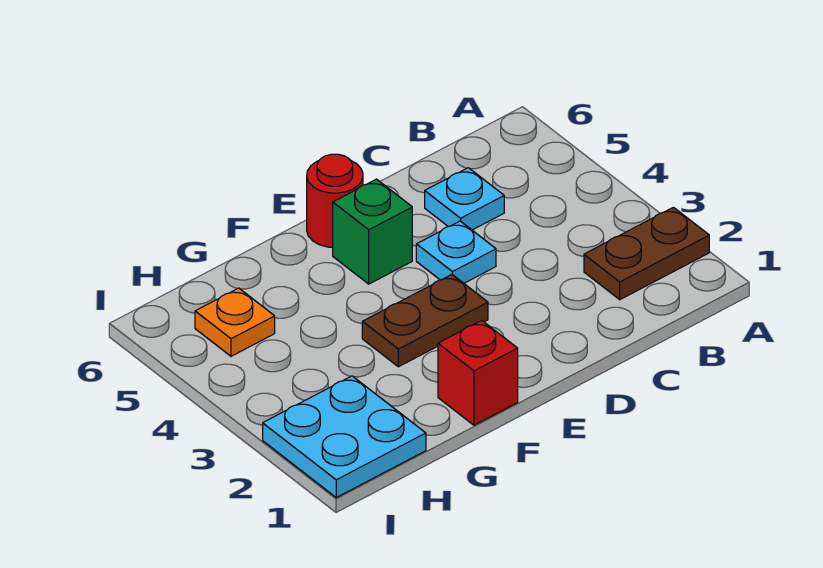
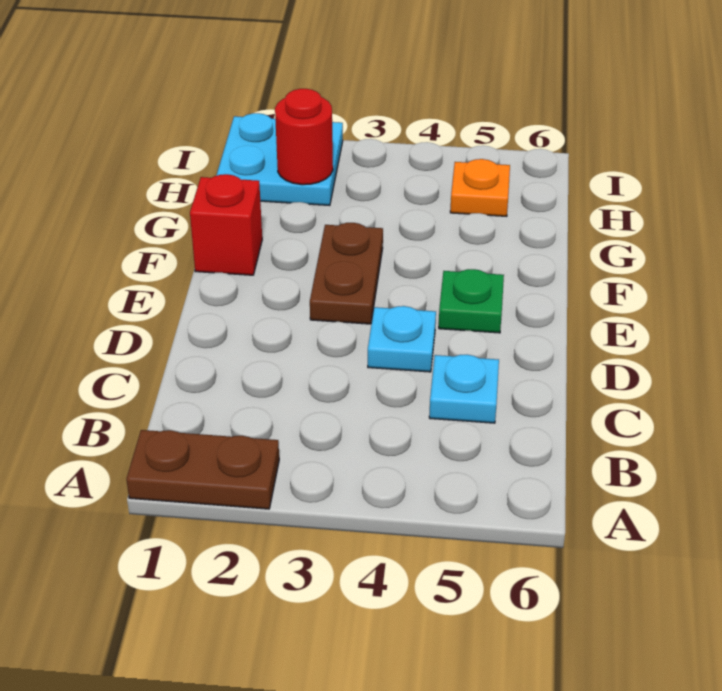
brown plate A2:B2 level 1 -> brown plate A1:A2 level 1
green brick E5 level 1 -> green plate E5 level 1
red round brick E6 level 1 -> red round brick H2 level 2

